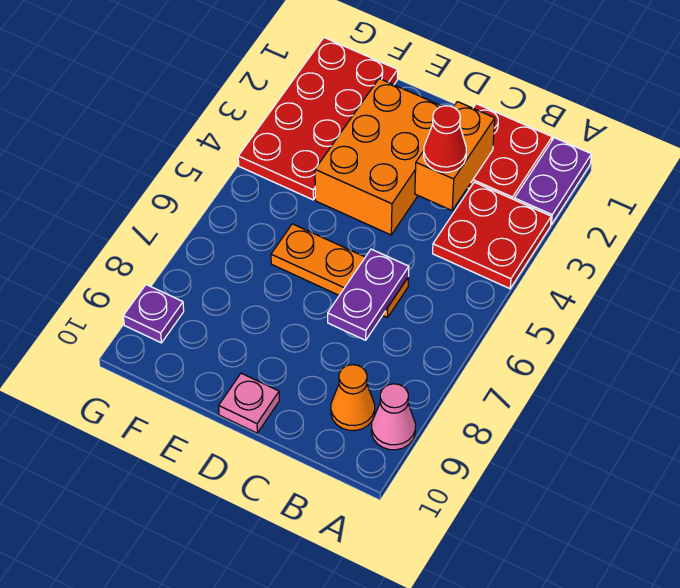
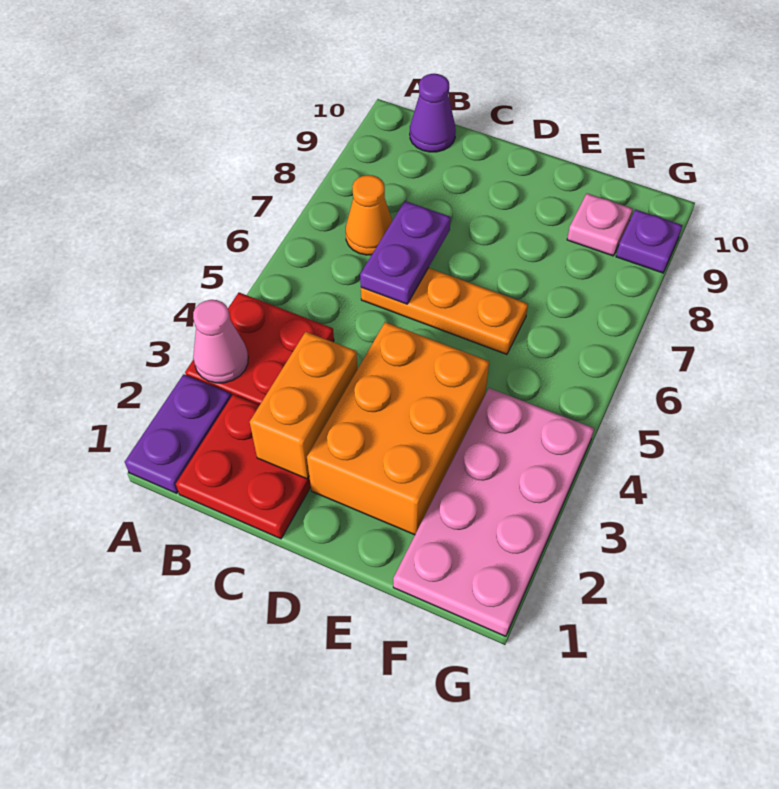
pink cone A9 level 1 -> pink cone A3 level 2
orange cone B9 level 1 -> orange cone B7 level 1
none -> purple cone B10 level 1
red cone C3 level 3 -> none
pink plate D10 level 1 -> pink plate F9 level 1
red plate F1:G4 level 1 -> pink plate F1:G4 level 1

